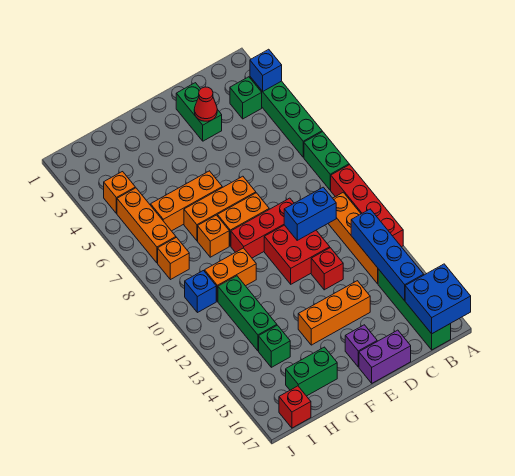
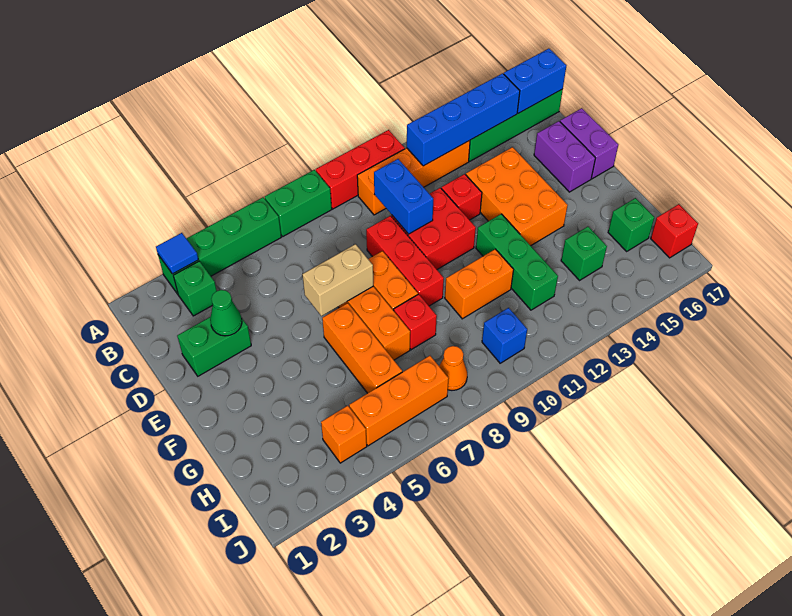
blue brick A3 level 2 -> blue tile A3 level 2
red brick A9:A12 level 1 -> red brick A9:A11 level 1
blue brick A16:B17 level 2 -> blue brick B16:B17 level 2
red cone D3 level 2 -> green cone D3 level 2
orange brick D14:F14 level 1 -> orange brick D13:F14 level 1
none -> tan brick E6:E7 level 2
purple brick E16 level 1 -> purple brick D16:E16 level 1
orange brick G8 level 1 -> red brick G8 level 1
orange brick G10:H10 level 1 -> orange brick G10:G11 level 1
green brick G16:H16 level 1 -> green brick H16 level 1
green brick H11:H13 level 1 -> green brick F12:H12 level 1
orange brick I8 level 1 -> orange cone I8 level 1

